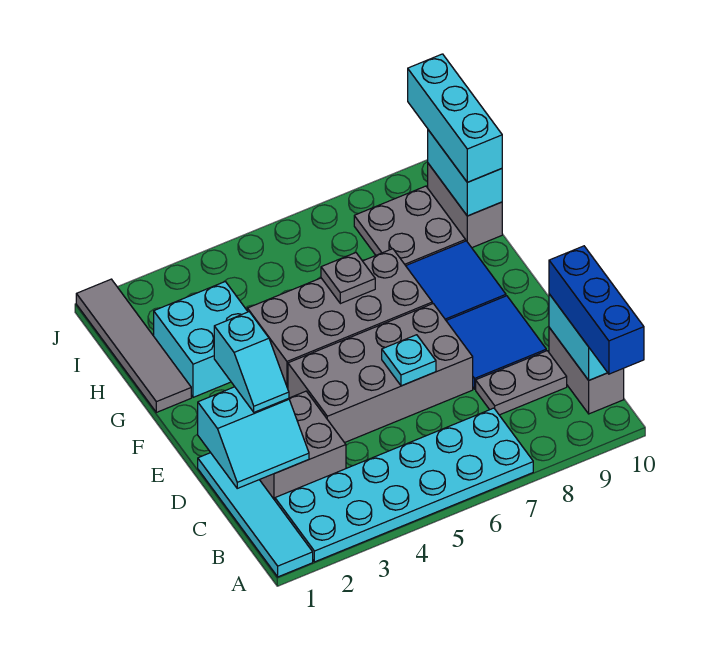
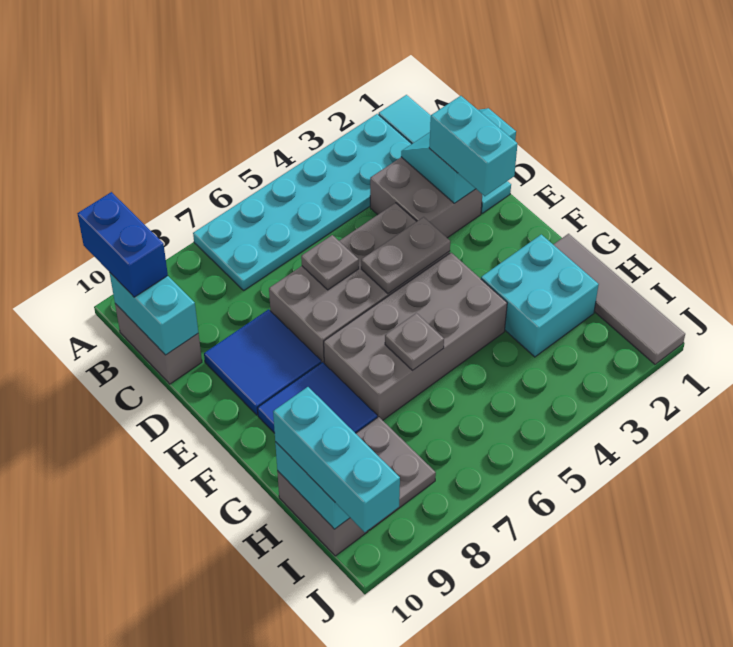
blue brick A10:C10 level 3 -> blue brick A10:B10 level 3
grey plate C8:C9 level 1 -> grey plate E4:E5 level 2
cyan slope D2:E2 level 3 top E -> cyan brick D2:E2 level 3
cyan plate D6 level 2 -> grey plate D6 level 2

